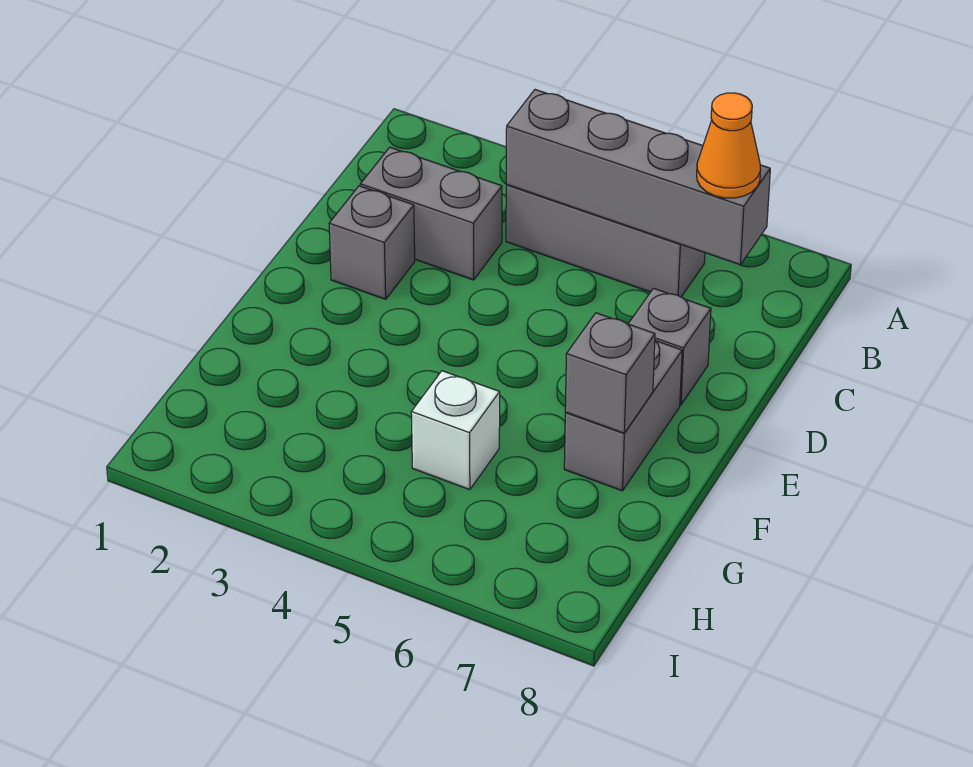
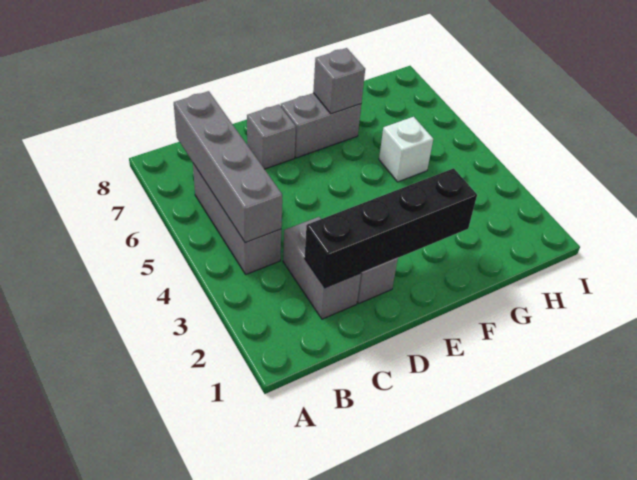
orange cone B7 level 3 -> none
none -> black brick C2:F2 level 2

